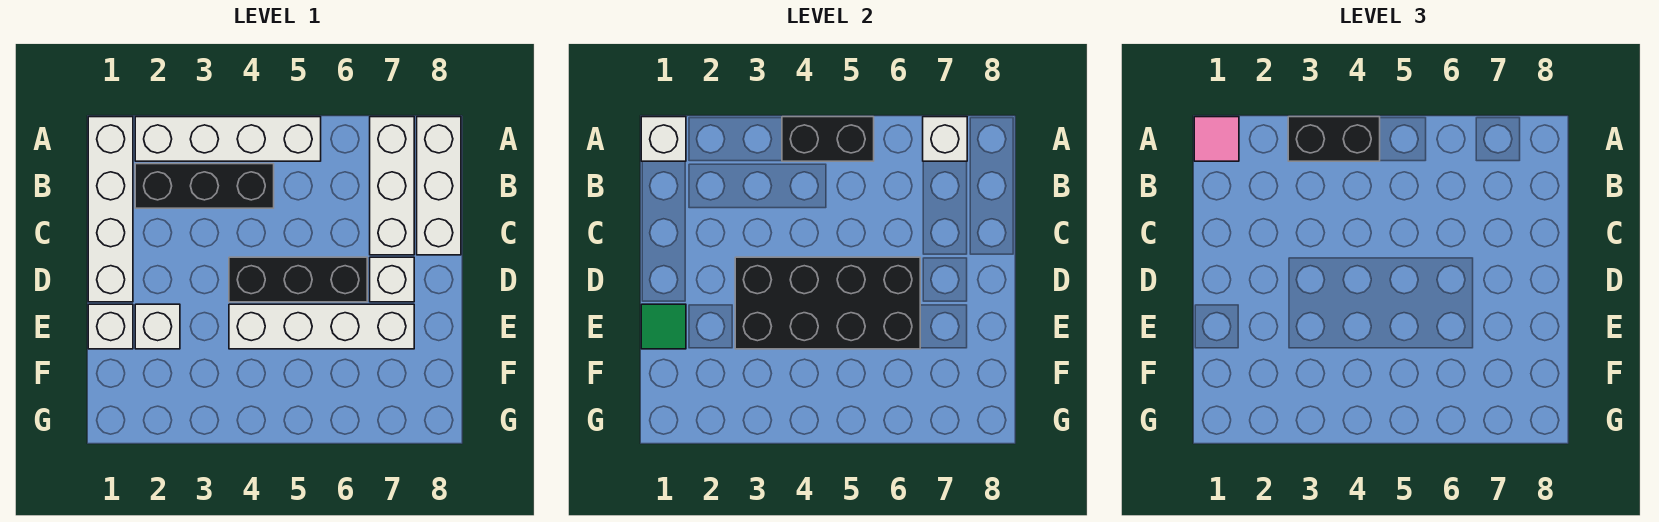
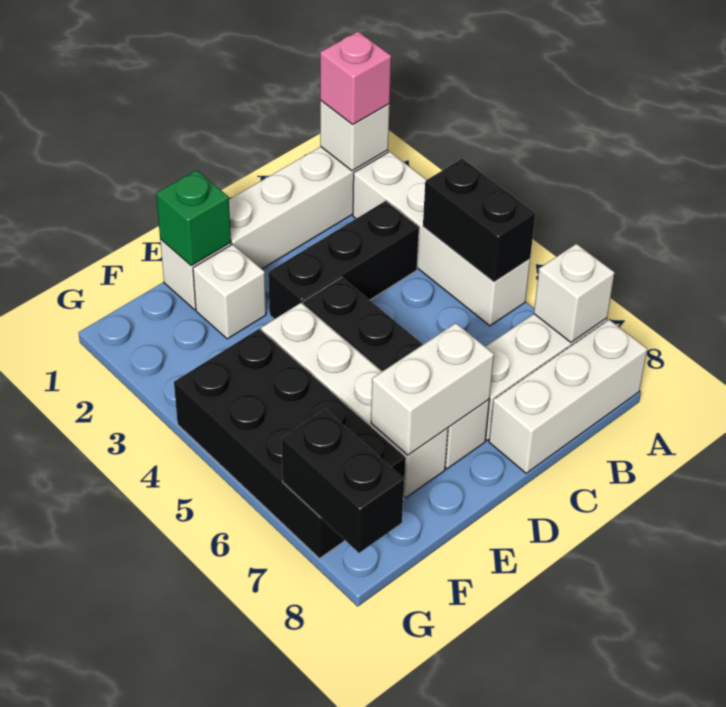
pink tile A1 level 3 -> pink brick A1 level 3
black brick A3:A4 level 3 -> black brick G7:G8 level 2
black brick B2:B4 level 1 -> black brick B3:D3 level 1
black brick D3:E6 level 2 -> black brick F4:G7 level 1
none -> white brick D7:E7 level 2
green tile E1 level 2 -> green brick E1 level 2

